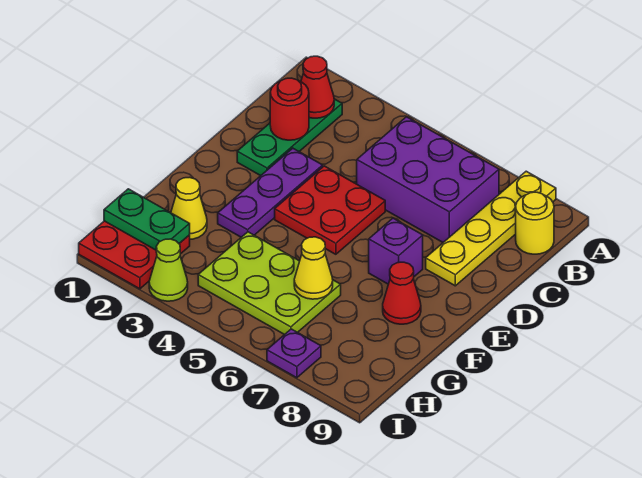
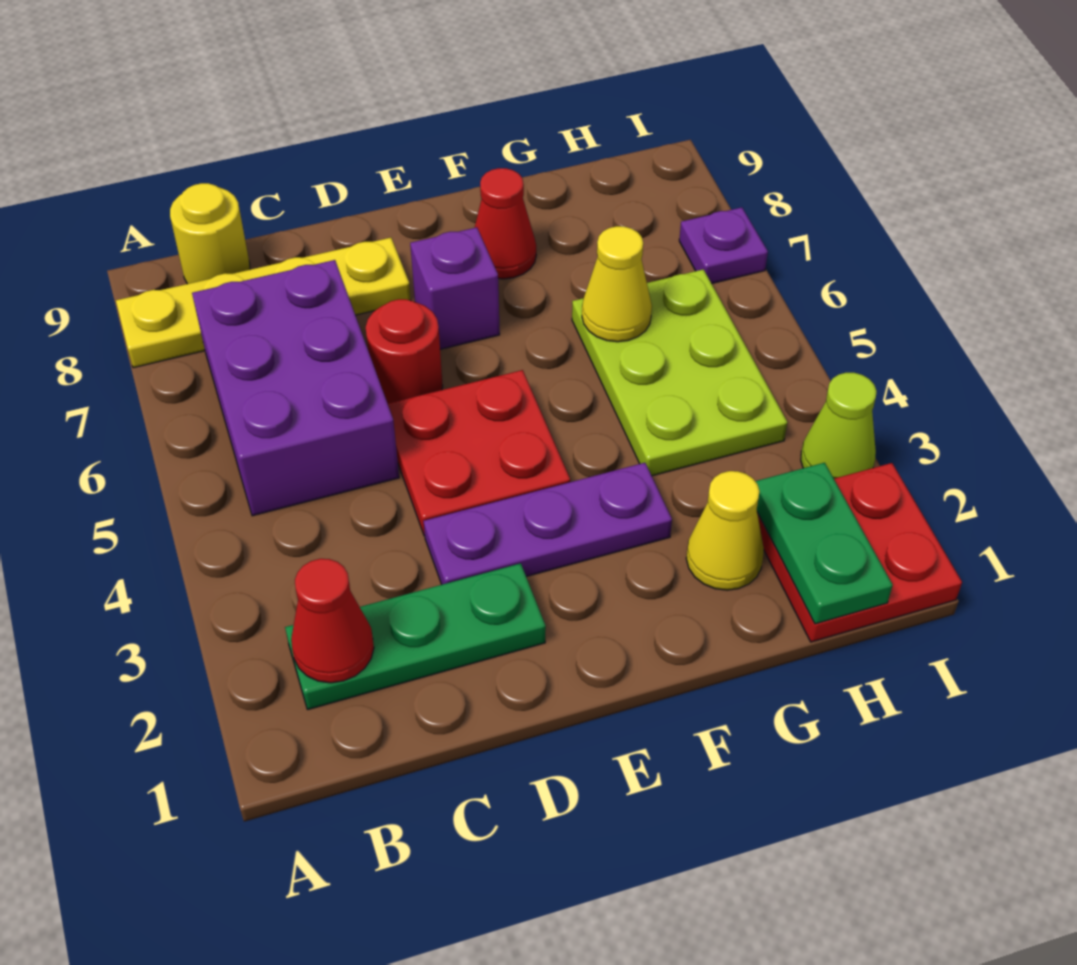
red round brick C2 level 2 -> red round brick D6 level 1

